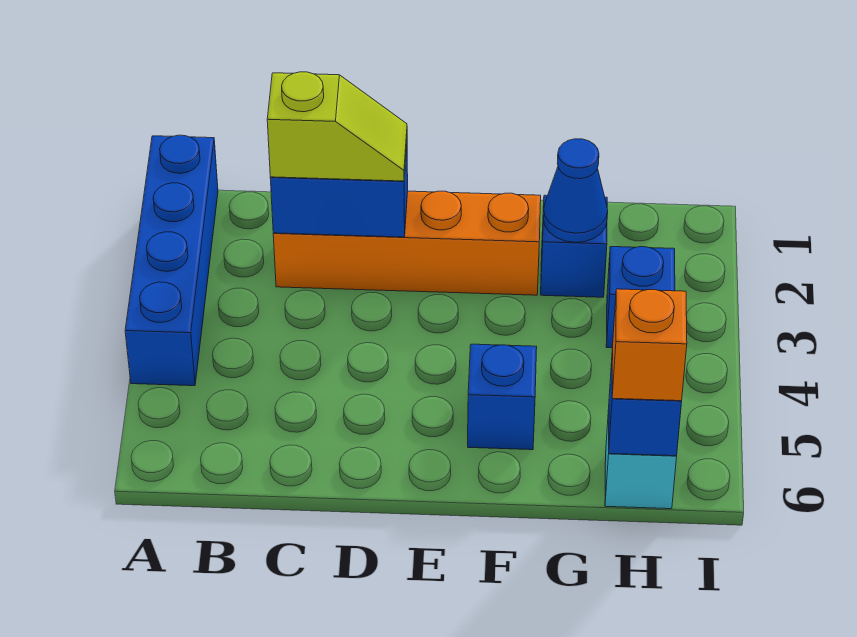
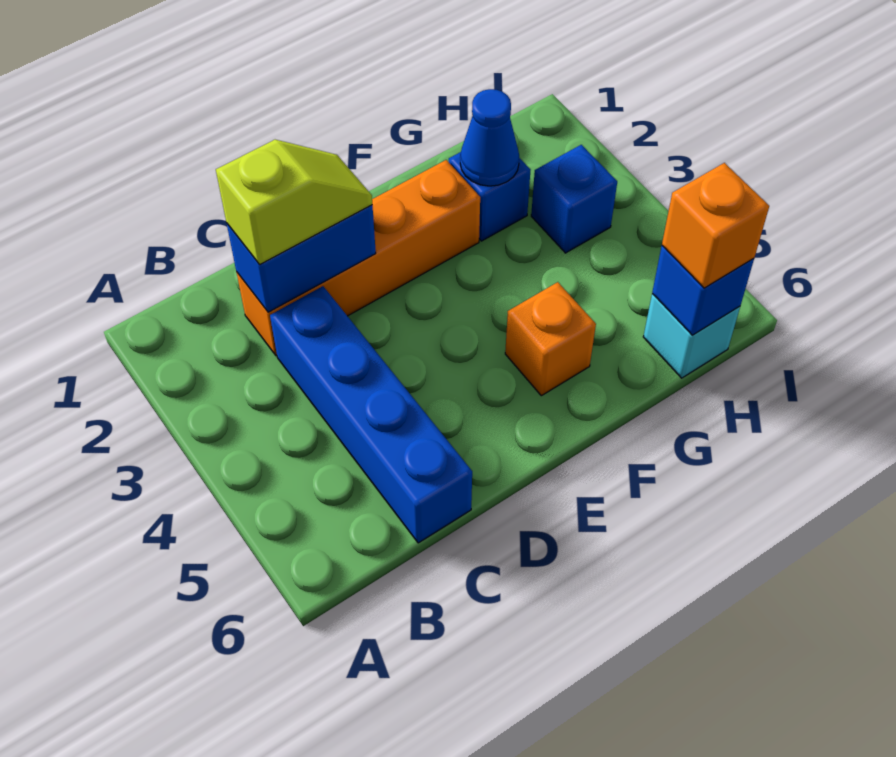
blue brick A1:A4 level 1 -> blue brick C3:C6 level 1
blue brick F5 level 1 -> orange brick F5 level 1

